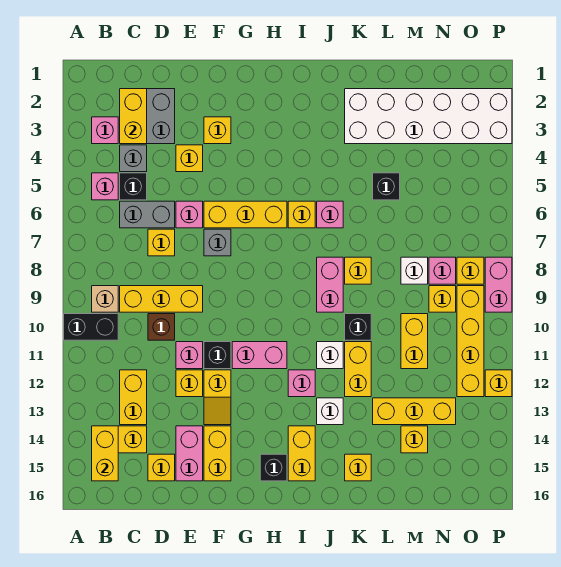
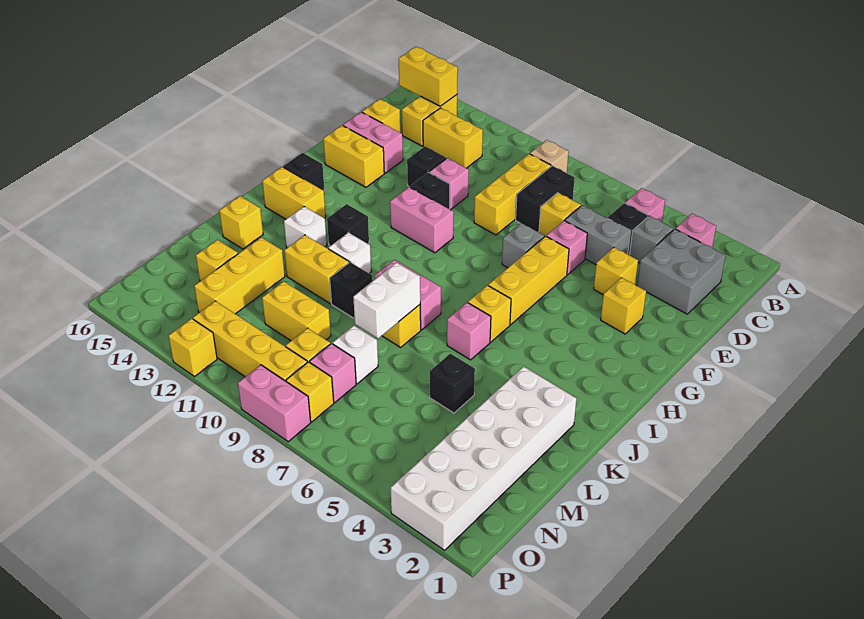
black brick A10:B10 level 1 -> black brick C8:D8 level 1
yellow brick C2:C3 level 2 -> none
grey brick C6:D6 level 1 -> grey brick D5:D6 level 1
brown brick D10 level 1 -> none
yellow brick E12 level 1 -> black brick E12 level 1
yellow slope F12:F13 level 1 top 12 -> none
pink brick G11:H11 level 1 -> pink brick G10:G11 level 1
pink brick I12 level 1 -> black brick I12 level 1
none -> white brick K8:L8 level 2

